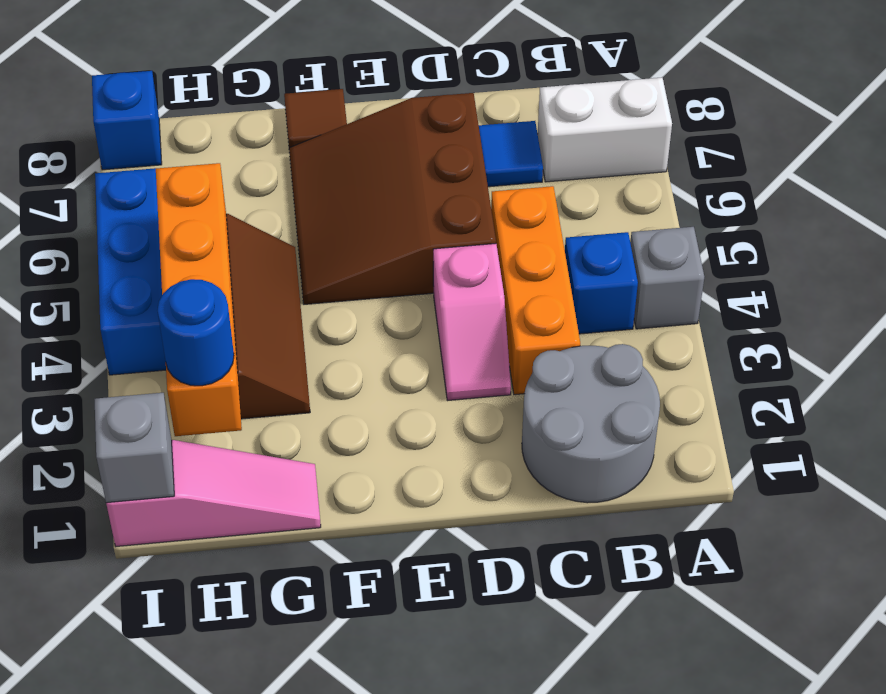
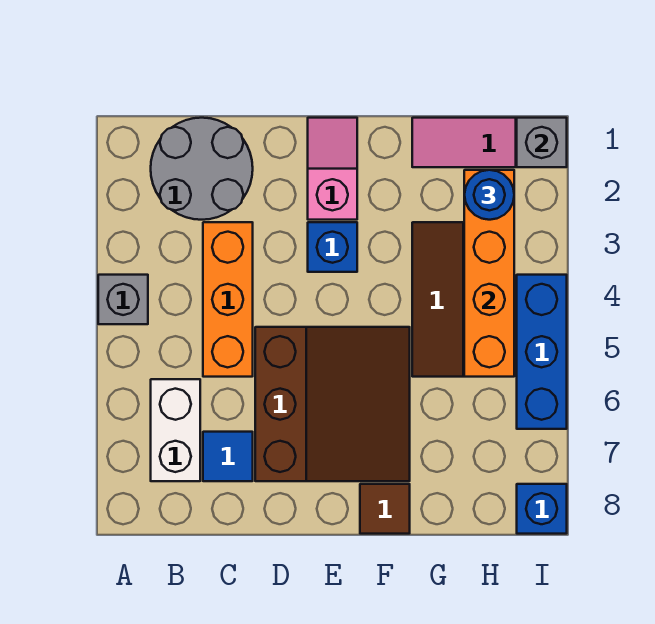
white brick A7:B7 level 1 -> white brick B6:B7 level 1
blue brick B4 level 1 -> blue brick E3 level 1
pink slope D3:D4 level 1 top 4 -> pink slope E1:E2 level 1 top 2

